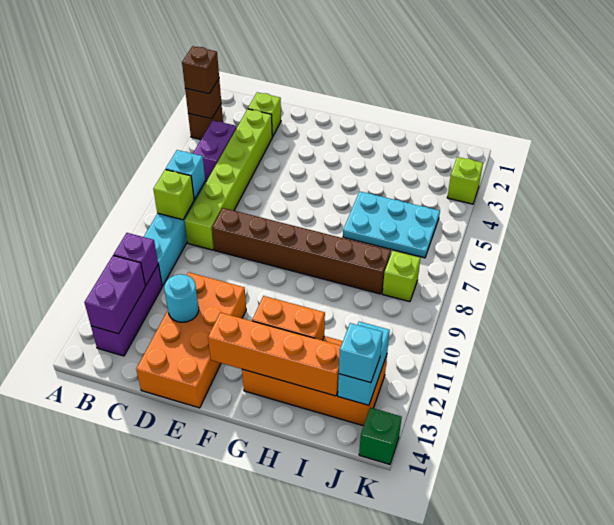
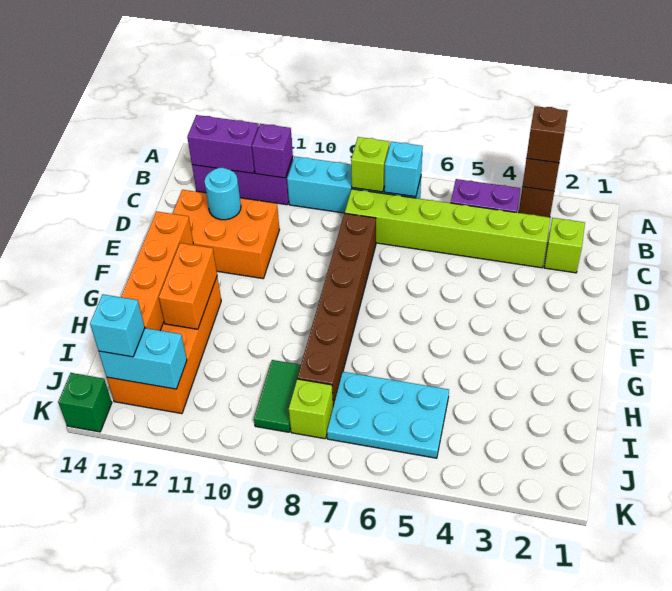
orange brick D11:E14 level 1 -> orange brick D11:E13 level 1
cyan plate H5:J6 level 1 -> cyan plate I5:J7 level 1
none -> green tile I9:J9 level 1
lime brick K3 level 1 -> none

